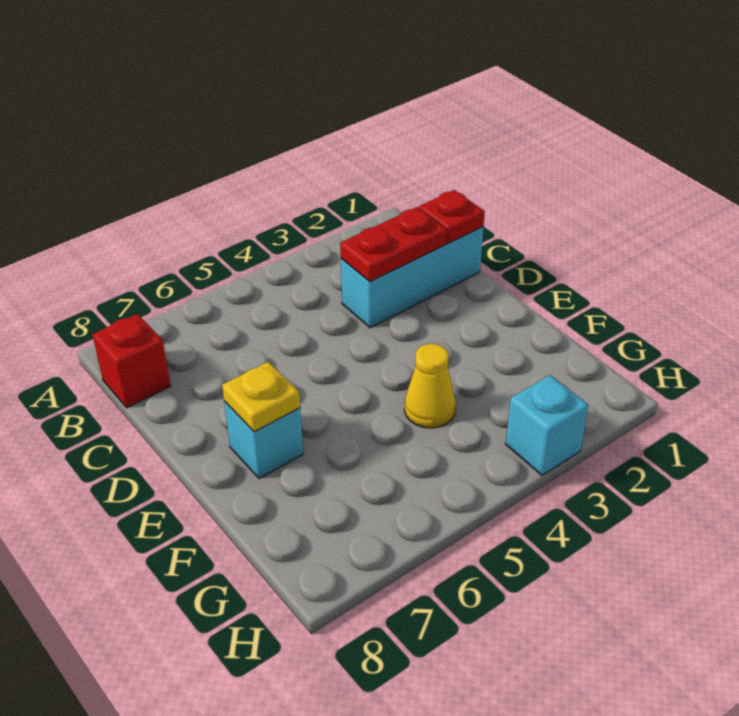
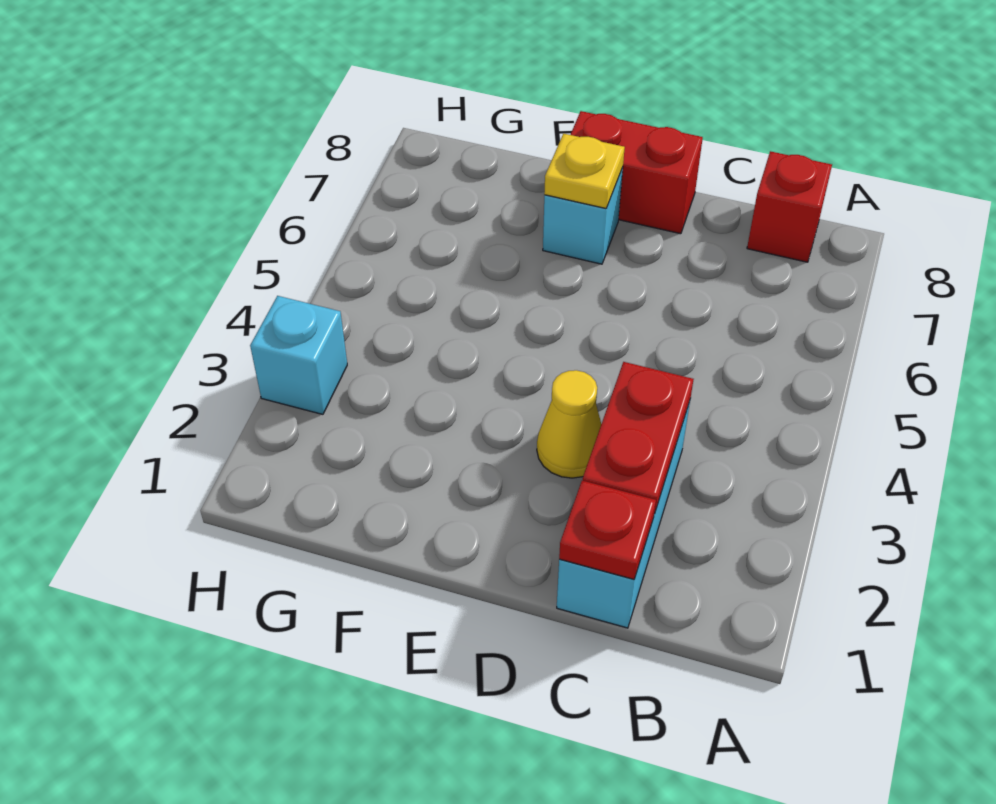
none -> red brick D8:E8 level 1
yellow cone F4 level 1 -> yellow cone D3 level 1

